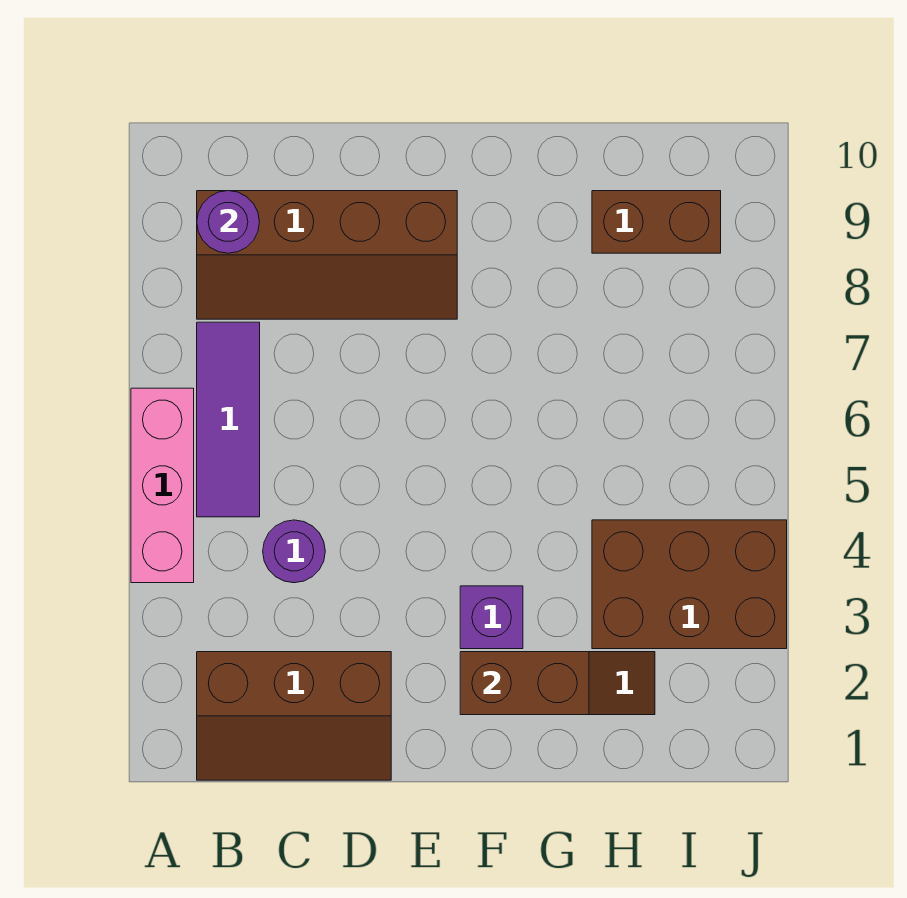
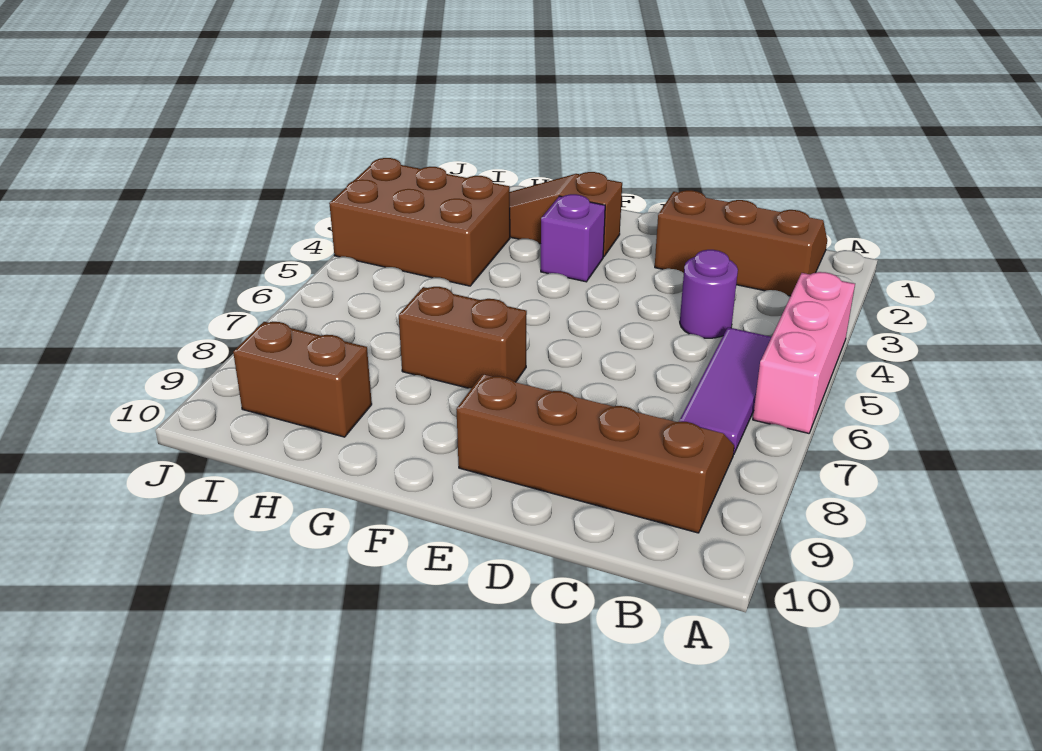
purple round brick B9 level 2 -> none
brown brick F2:G2 level 2 -> brown brick F7:G7 level 1

